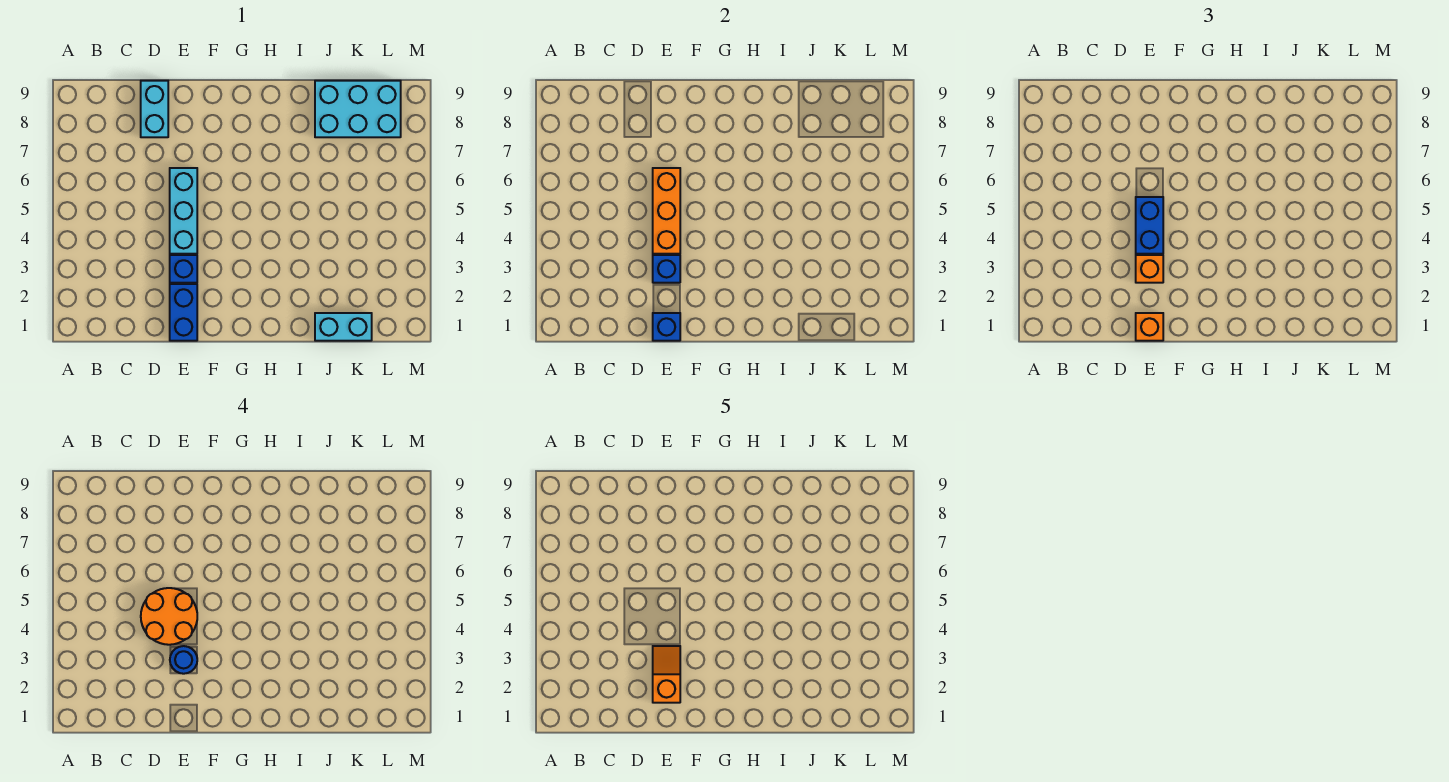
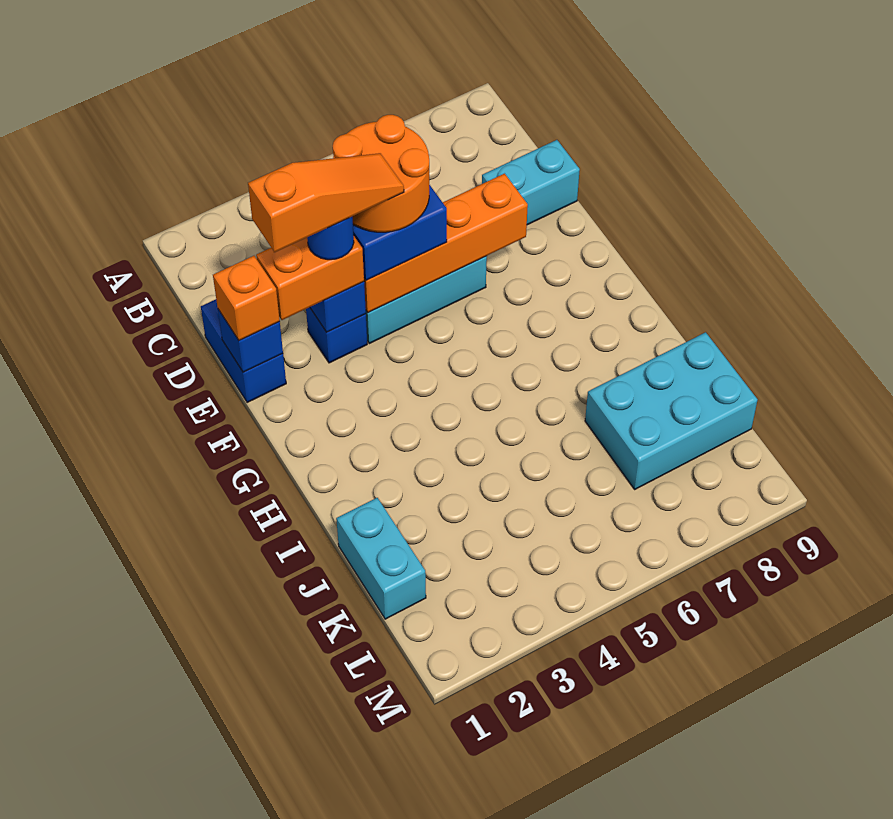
blue brick E1:E2 level 1 -> blue brick D1:E1 level 1
orange slope E2:E3 level 5 top 2 -> orange slope E2:E4 level 5 top 2
orange brick E3 level 3 -> orange brick E2:E3 level 3
orange brick E4:E6 level 2 -> orange brick E4:E7 level 2
cyan brick J8:L9 level 1 -> cyan brick J7:K9 level 1

